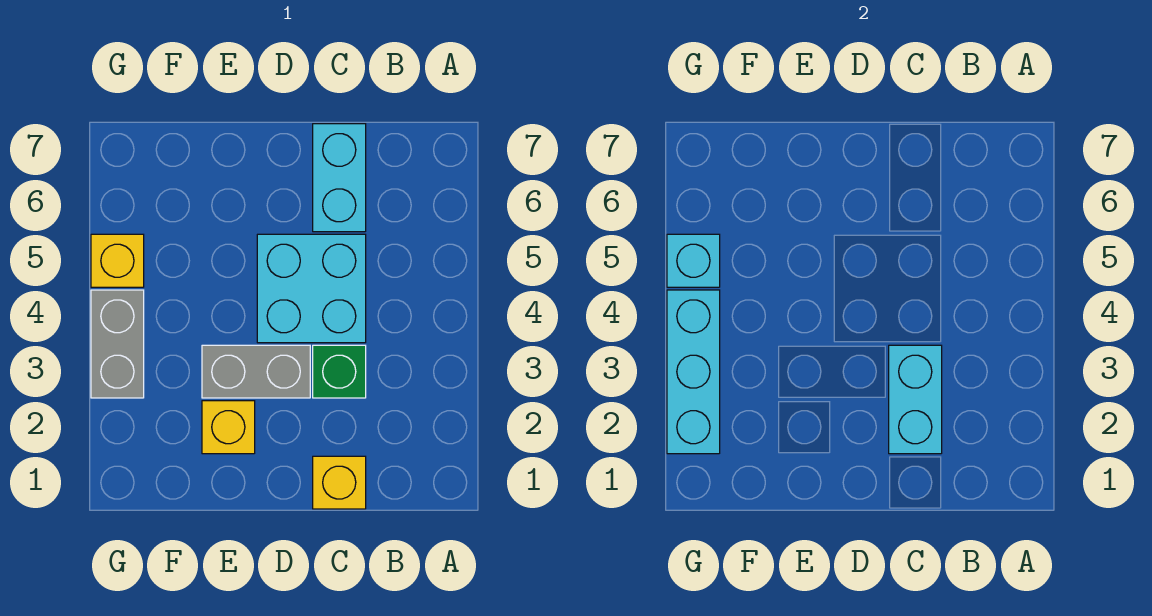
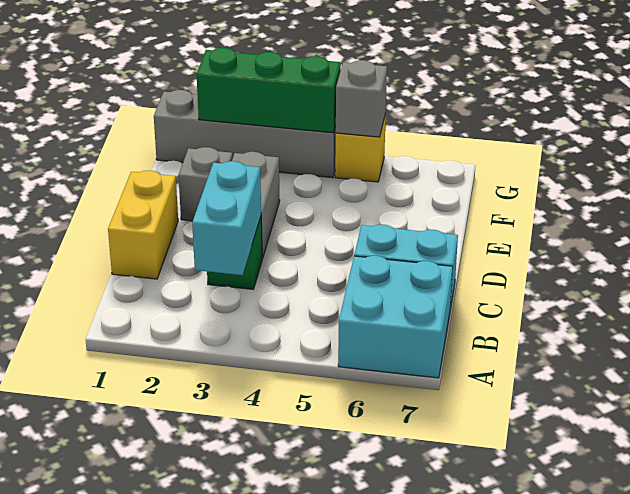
yellow brick C1 level 1 -> yellow brick C1:D1 level 1
cyan brick C2:C3 level 2 -> cyan brick B3:C3 level 2
cyan brick C4:D5 level 1 -> cyan brick A6:B7 level 1
yellow brick E2 level 1 -> grey brick E2 level 1
cyan brick G2:G4 level 2 -> green brick G2:G4 level 2
grey brick G3:G4 level 1 -> grey brick G1:G4 level 1
cyan brick G5 level 2 -> grey brick G5 level 2

